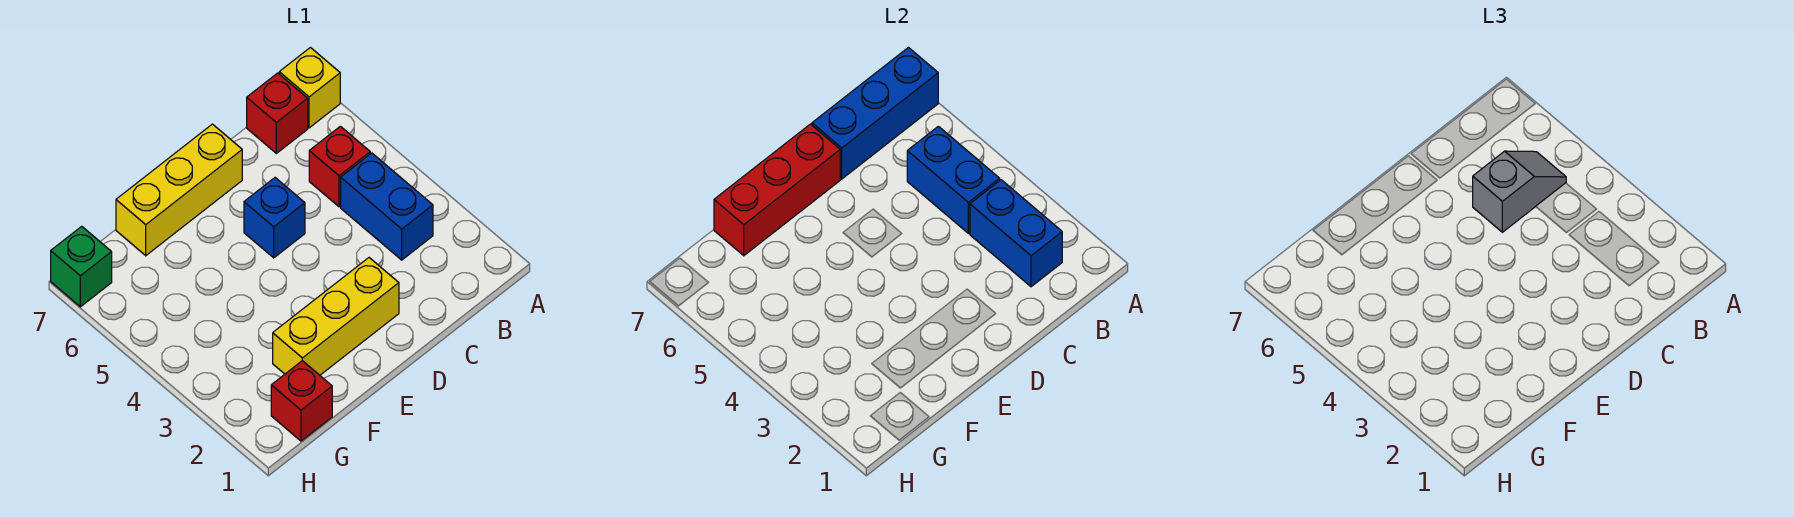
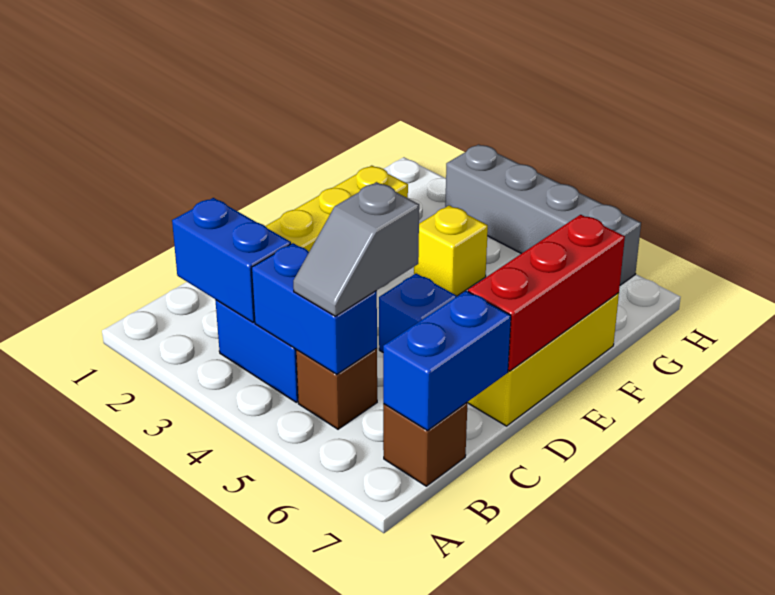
yellow brick A7 level 1 -> yellow brick F4 level 1
blue brick A7:C7 level 2 -> blue brick B7:C7 level 2
red brick B5 level 1 -> brown brick B5 level 1
red brick B7 level 1 -> brown brick B7 level 1
red brick G1 level 1 -> none
none -> grey brick H3:H6 level 1
green brick H7 level 1 -> none

